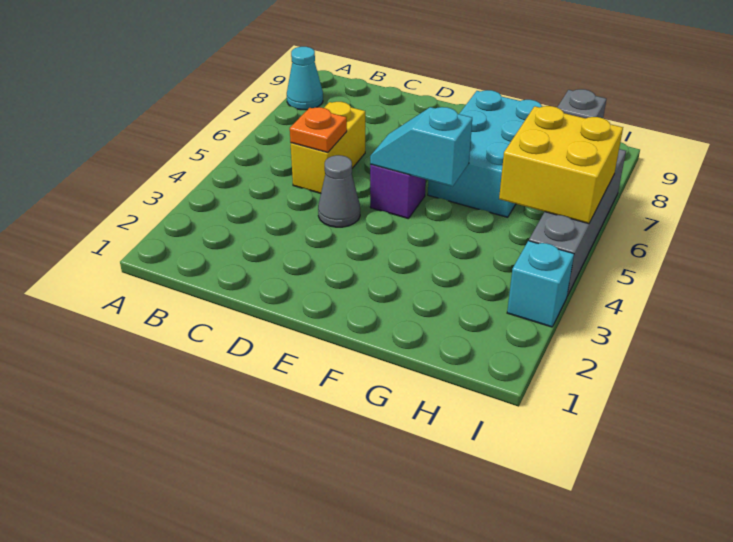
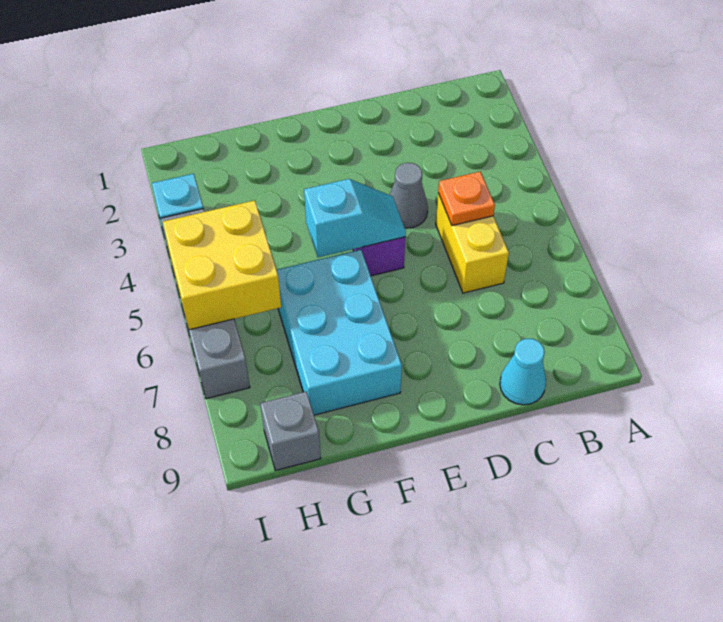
cyan cone A8 level 1 -> cyan cone C9 level 1

